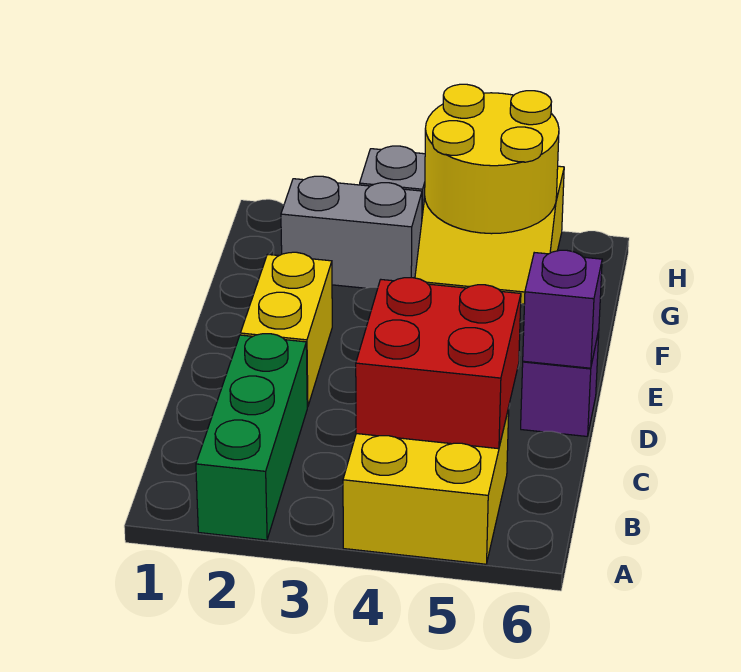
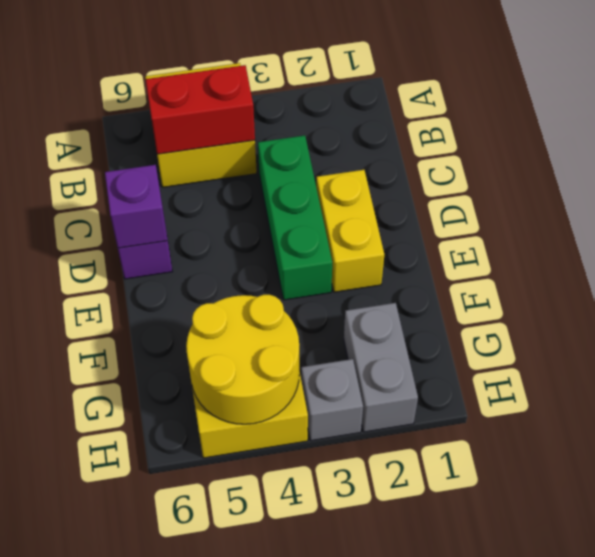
green brick A2:C2 level 1 -> green brick C3:E3 level 1
red brick B4:C5 level 2 -> red brick B4:B5 level 2
grey brick G2:G3 level 1 -> grey brick G2:H2 level 1

